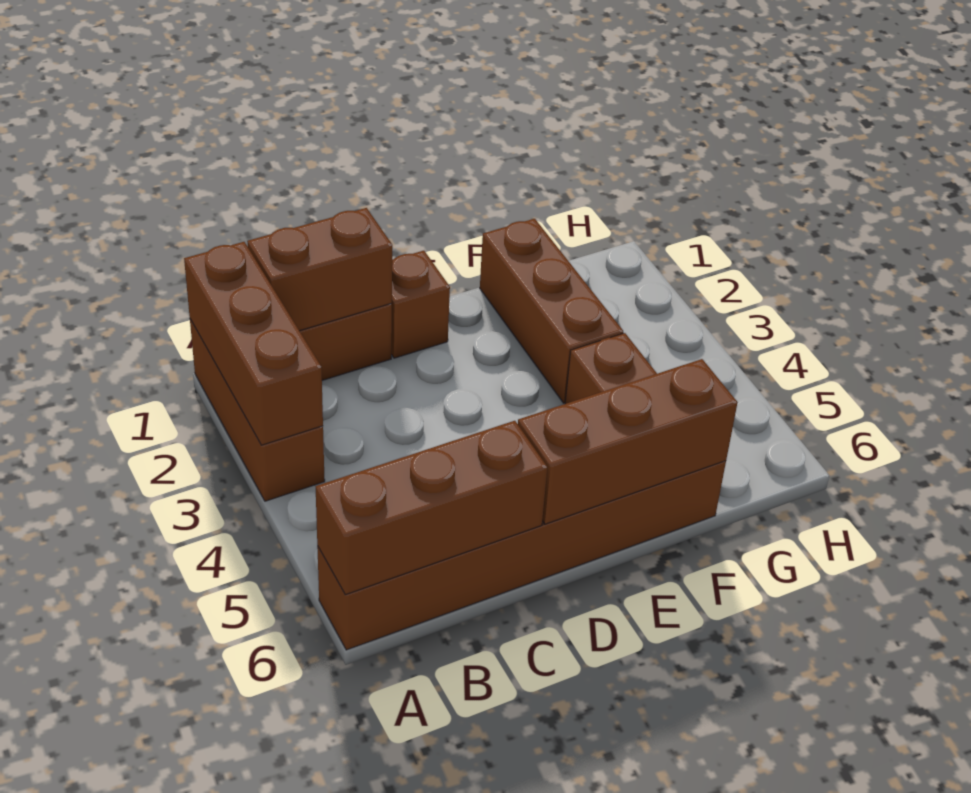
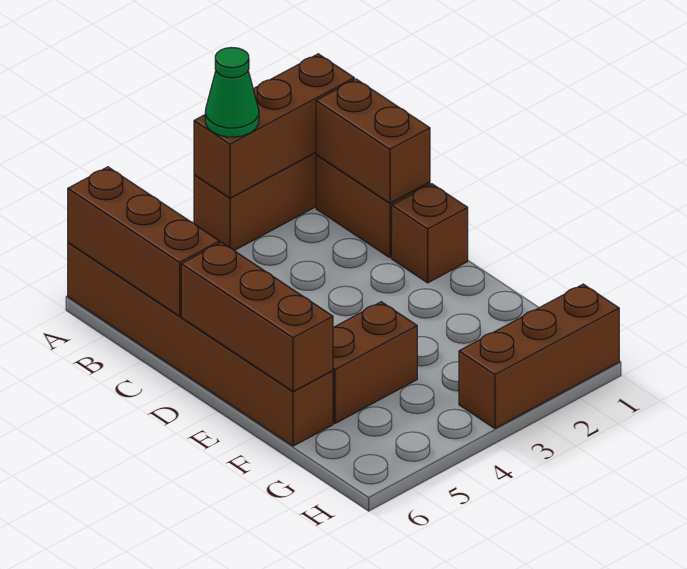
none -> green cone A3 level 3
brown brick F1:F3 level 1 -> brown brick H1:H3 level 1

